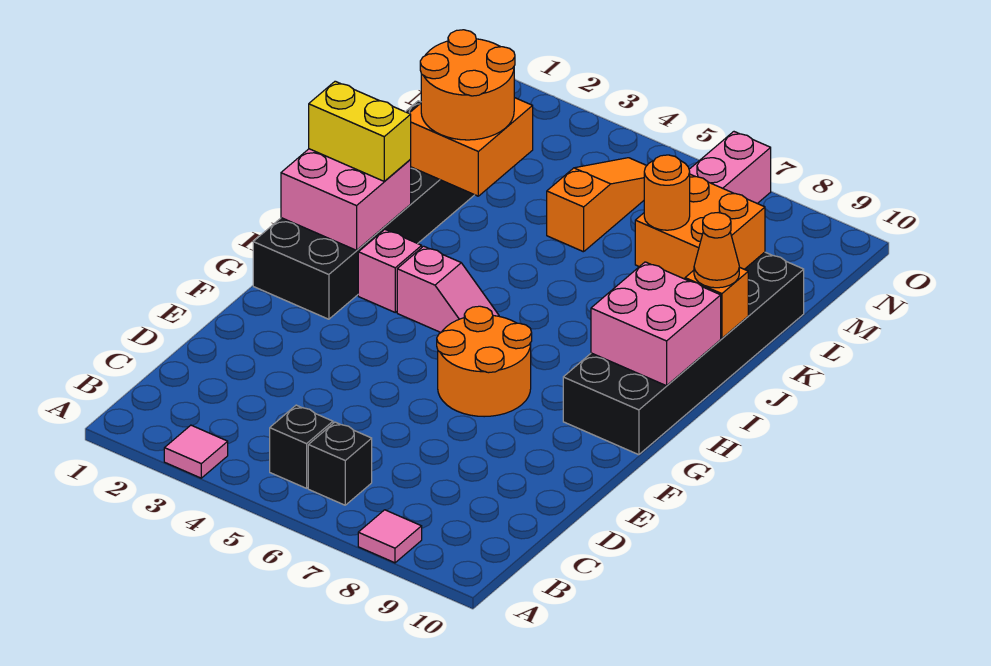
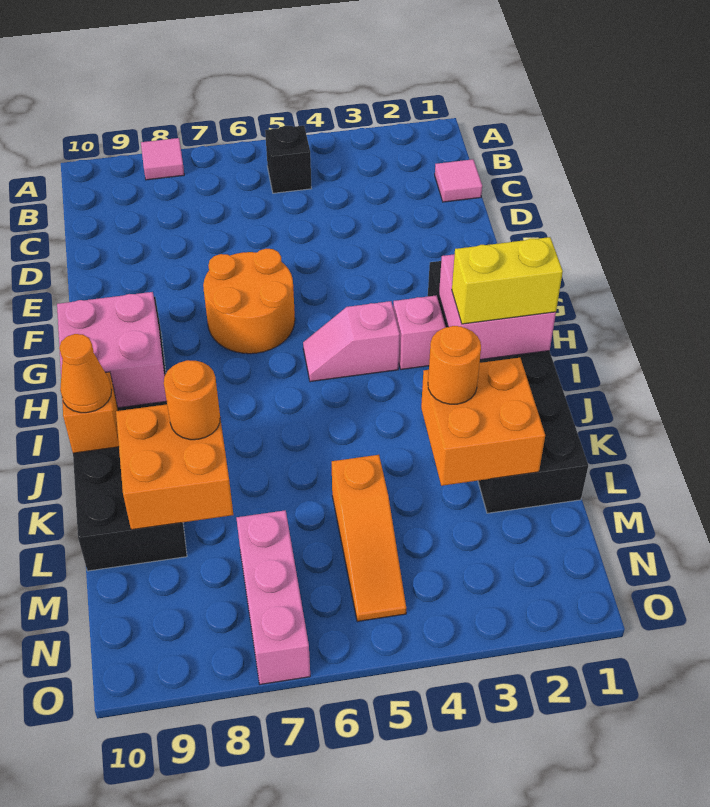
pink tile A3 level 1 -> pink tile C1 level 1
black brick B6 level 1 -> none
orange round brick K2:L3 level 3 -> orange round brick K3 level 3

